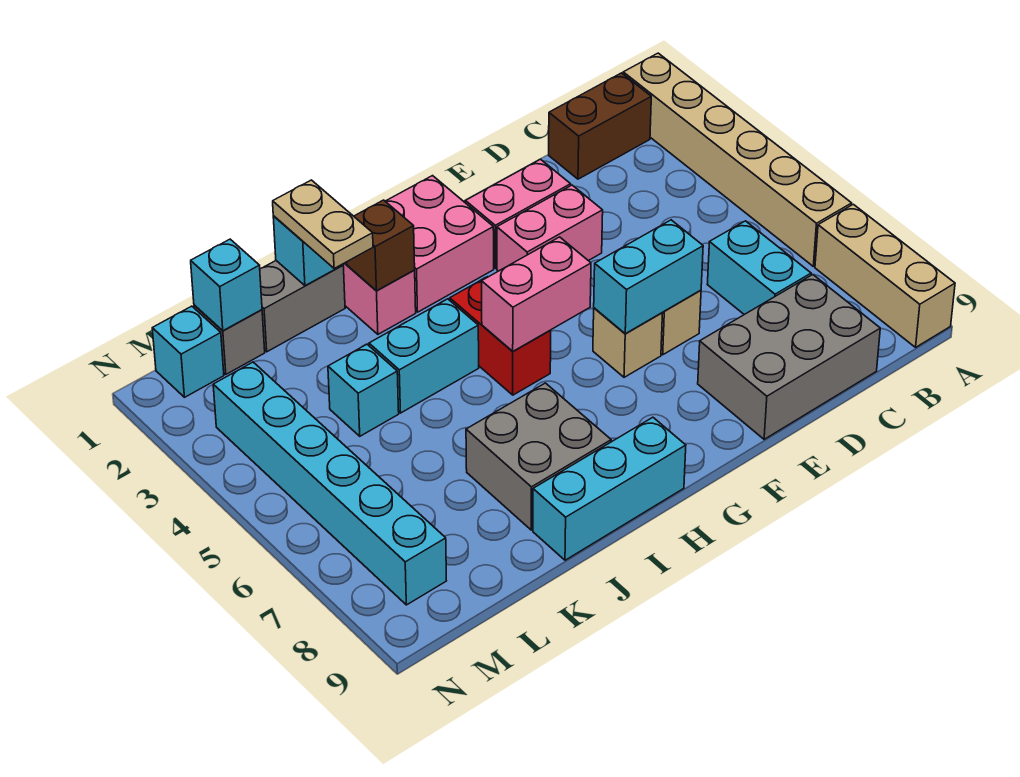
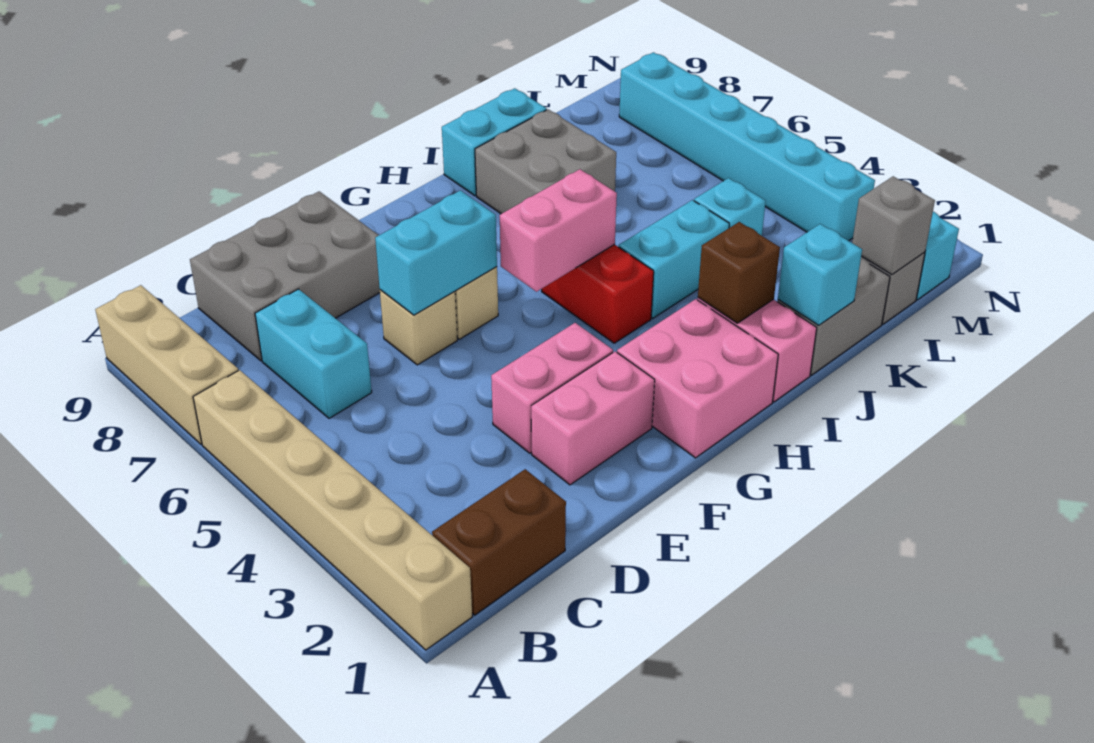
cyan brick H9:J9 level 1 -> cyan brick I9:J9 level 1
tan plate J1:J2 level 3 -> none
cyan brick L1 level 2 -> grey brick L1 level 2

